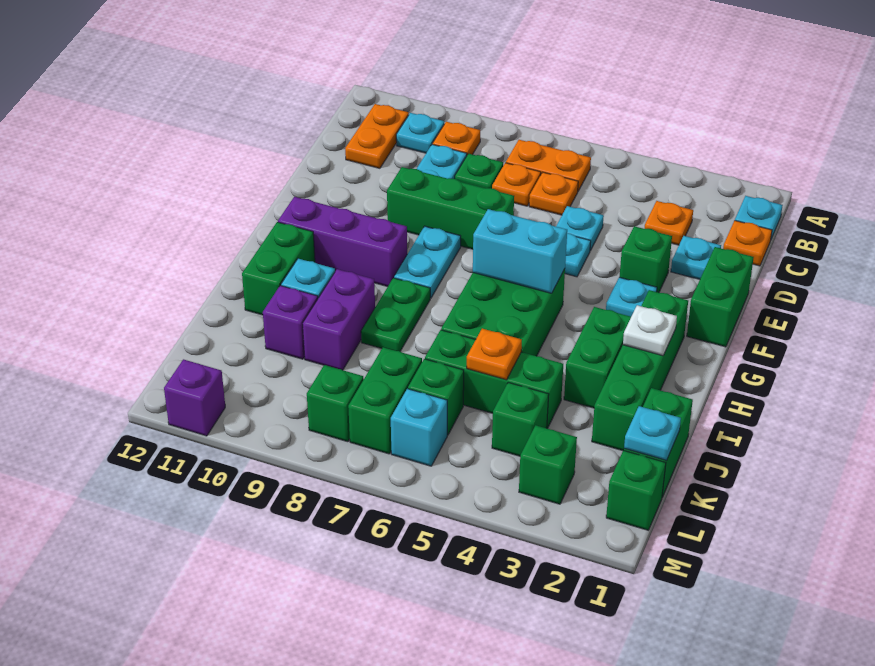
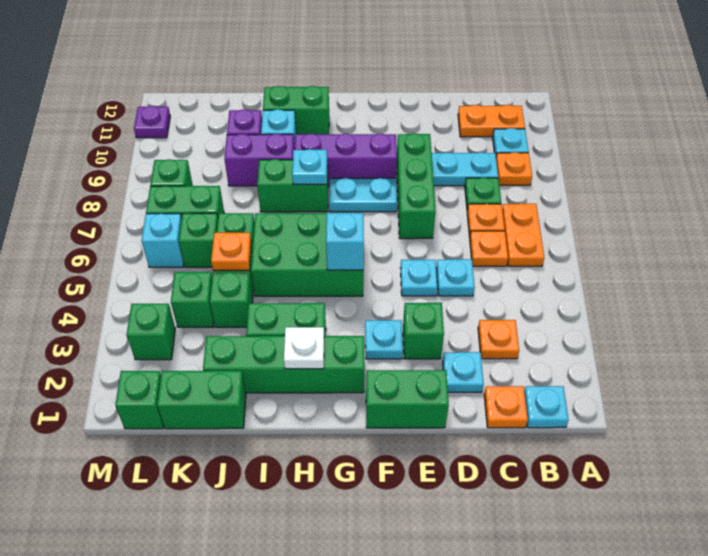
cyan brick G5:G6 level 2 -> cyan brick G5 level 2
purple brick G9:G11 level 1 -> purple brick F9:H9 level 1
green plate H8:I8 level 1 -> green brick H8:I8 level 1
cyan plate K1 level 2 -> cyan plate H8 level 2
purple brick M11 level 1 -> purple plate M11 level 1

